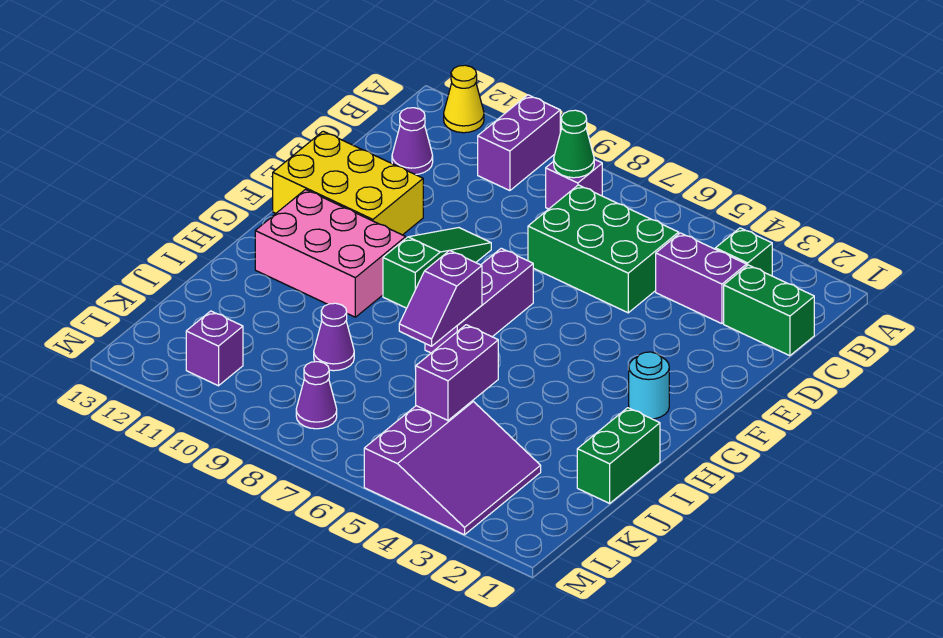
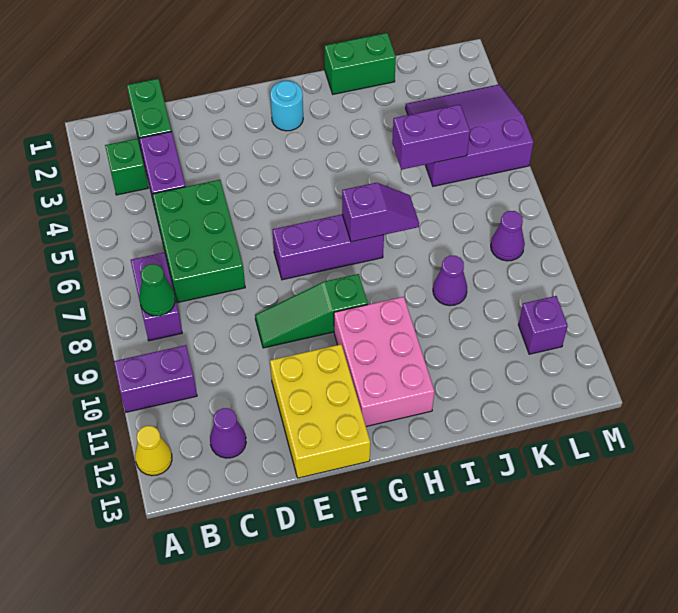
purple brick B8 level 1 -> purple brick B7:B8 level 1

